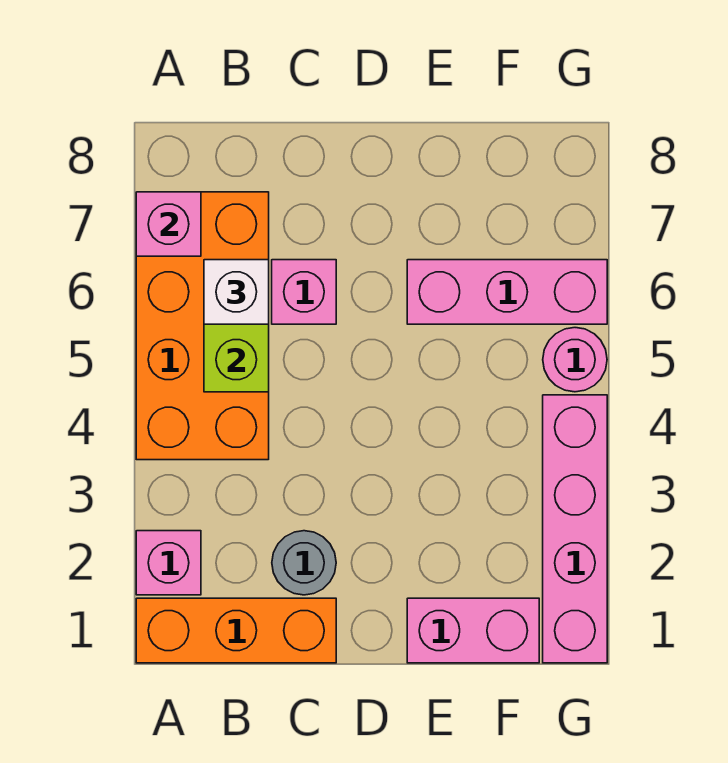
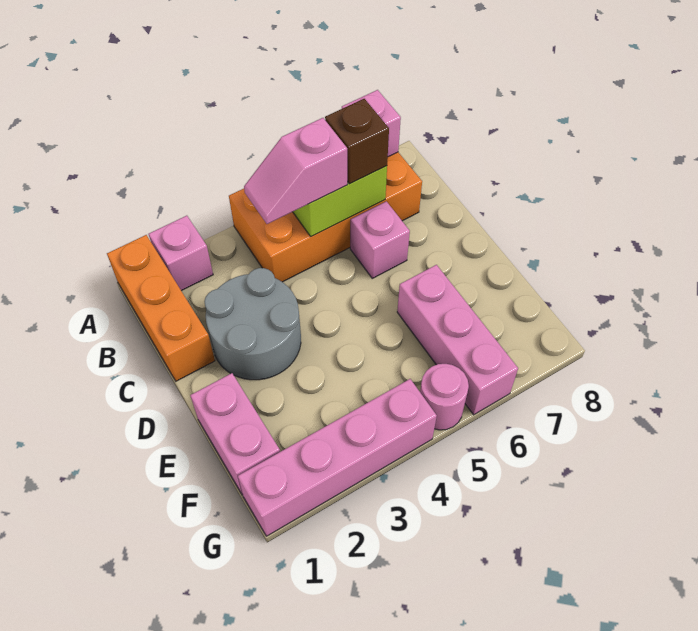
none -> pink slope B4:B5 level 3 top 5
white brick B6 level 3 -> brown brick B6 level 3
grey round brick C2 level 1 -> grey round brick C2:D3 level 1

